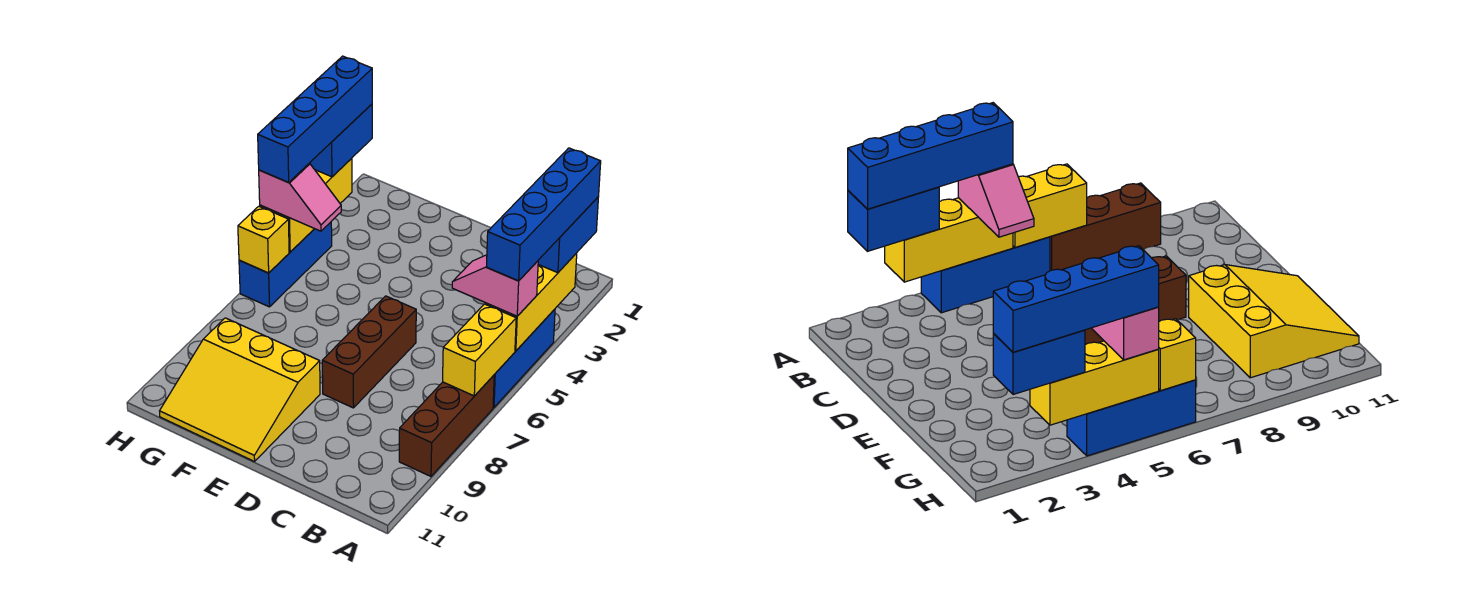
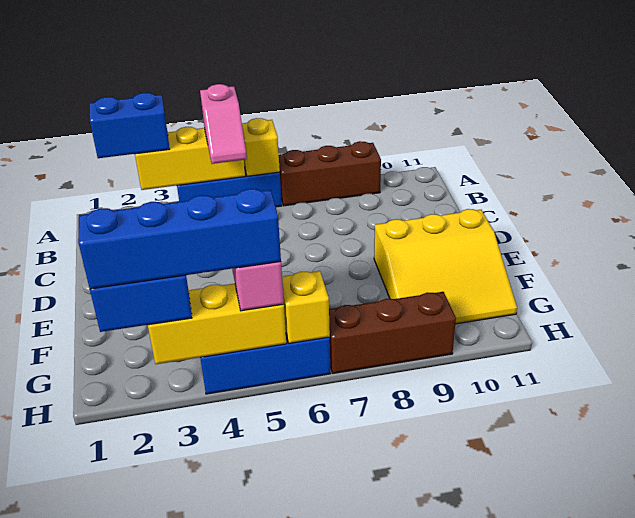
blue brick A2:A5 level 4 -> none
yellow brick A6:A7 level 2 -> yellow brick A6 level 2
brown brick D6:D8 level 1 -> brown brick H7:H9 level 1
yellow slope E9:G11 level 1 top 9 -> yellow slope E9:G11 level 1 top E

